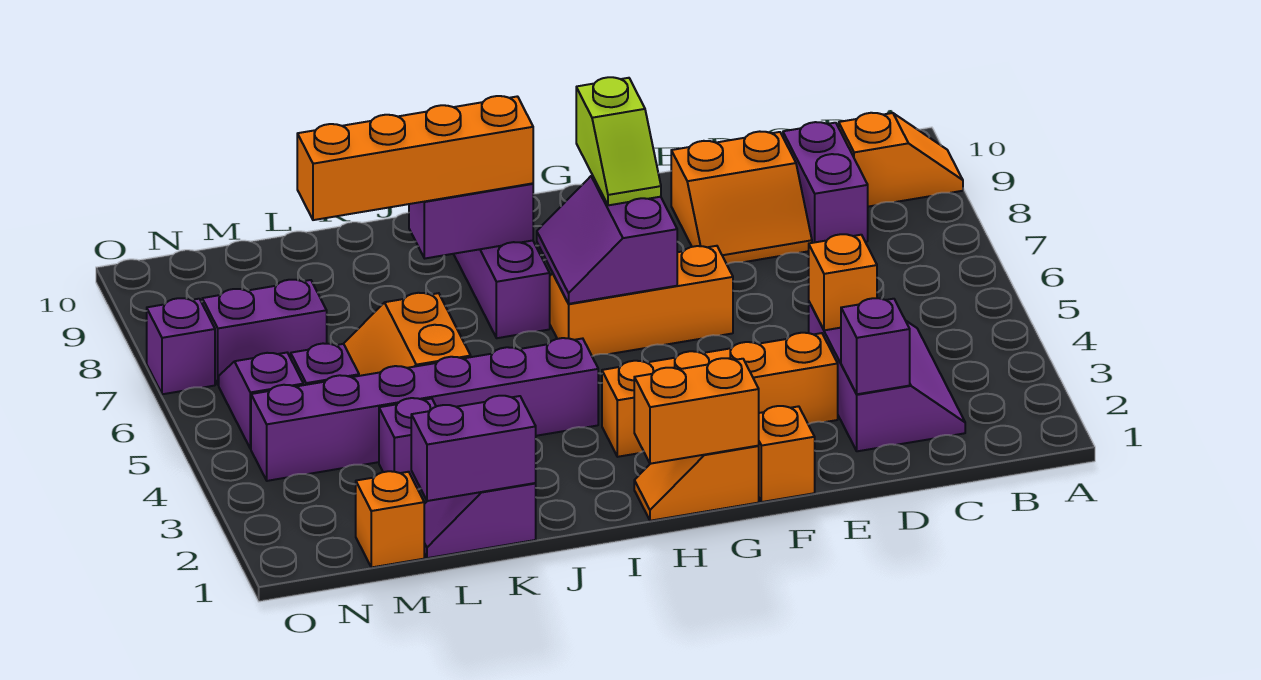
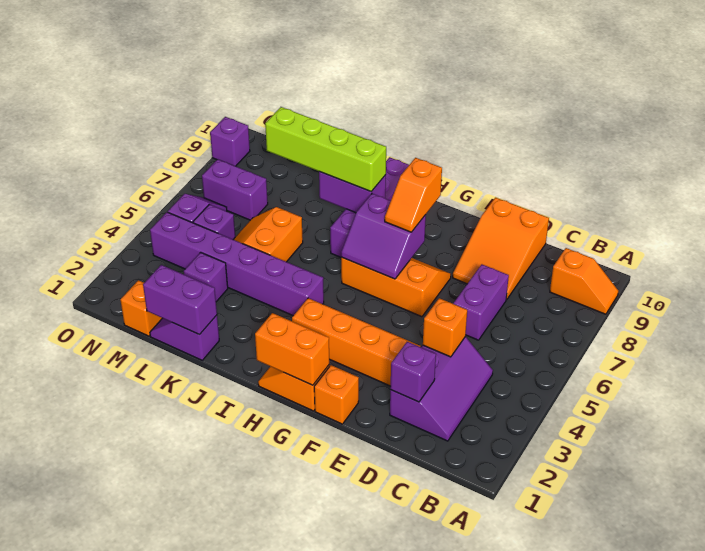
purple brick C8:C9 level 1 -> purple brick D6:D7 level 1
orange slope D8:E9 level 1 top 9 -> orange slope D8:E10 level 1 top 10
purple slope G6:H7 level 2 top G -> purple slope G6:H7 level 2 top 7
lime slope G7:G8 level 3 top 8 -> orange slope G7:G8 level 3 top 8
orange brick I8:L8 level 3 -> lime brick I8:L8 level 3
purple brick O7 level 1 -> purple brick O9 level 1

